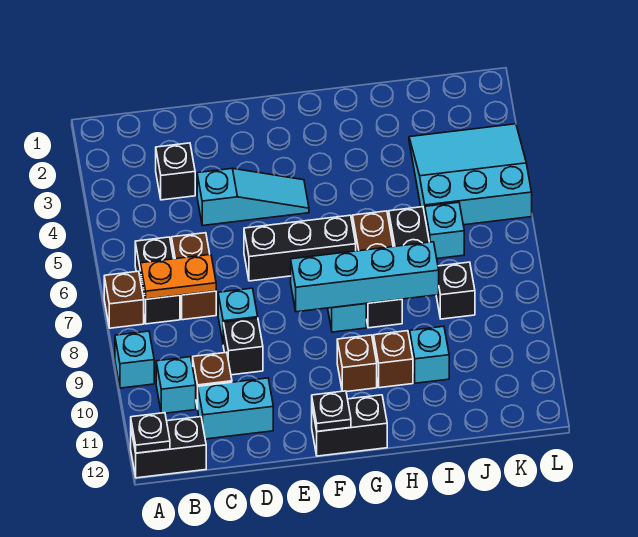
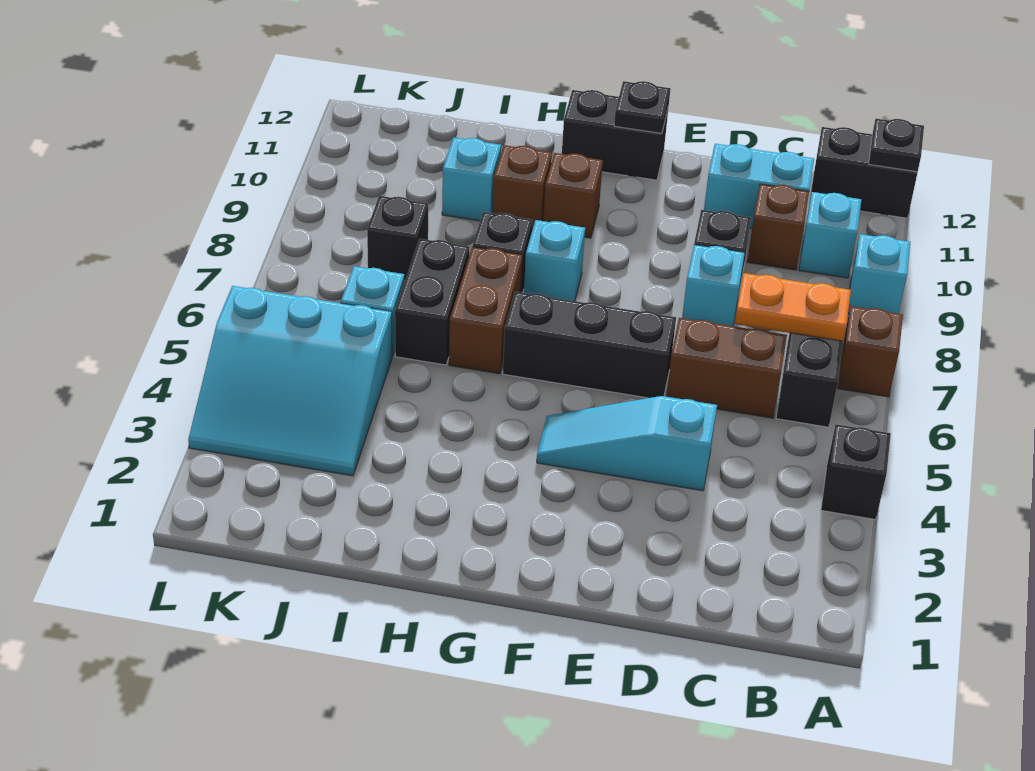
black brick C3 level 1 -> black brick A4 level 1
brown brick C6:C7 level 1 -> brown brick C6:D6 level 1
cyan brick F8:I8 level 2 -> none

